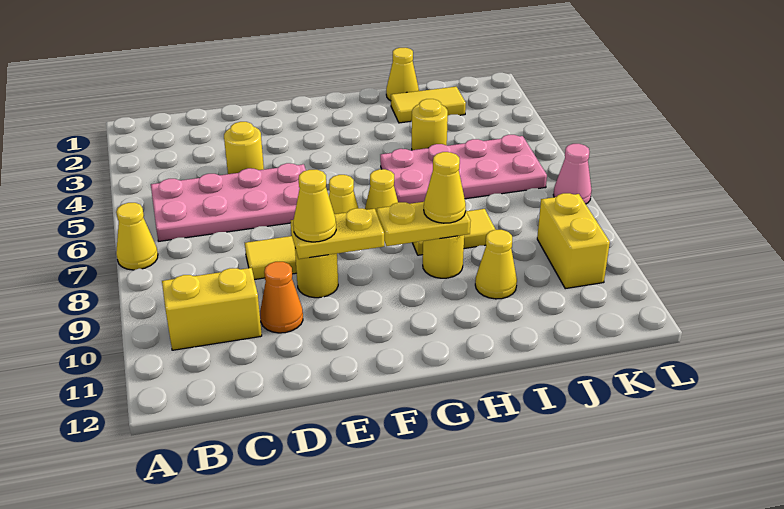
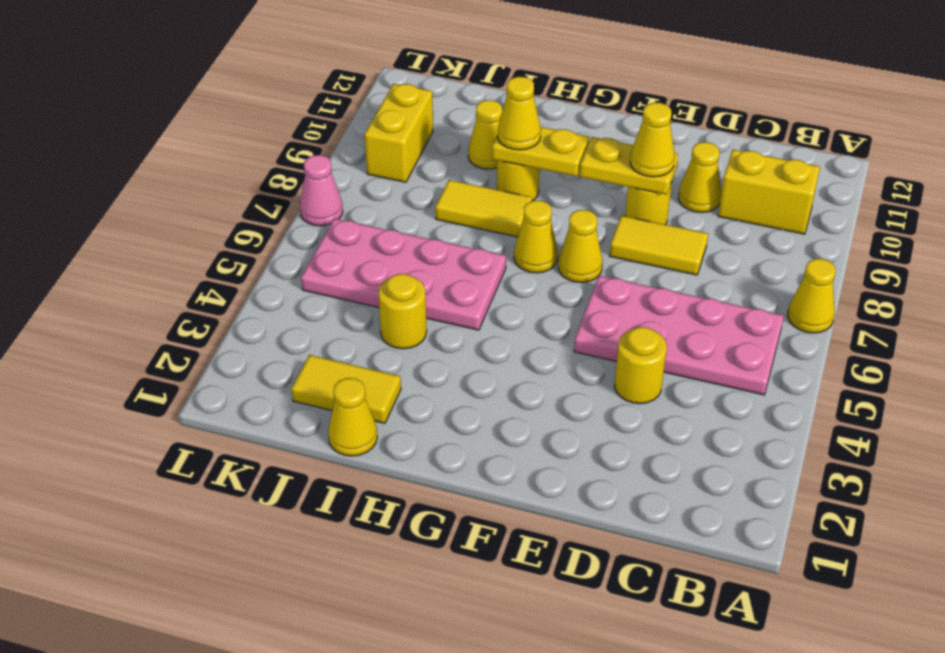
orange cone D10 level 1 -> yellow cone D10 level 1

